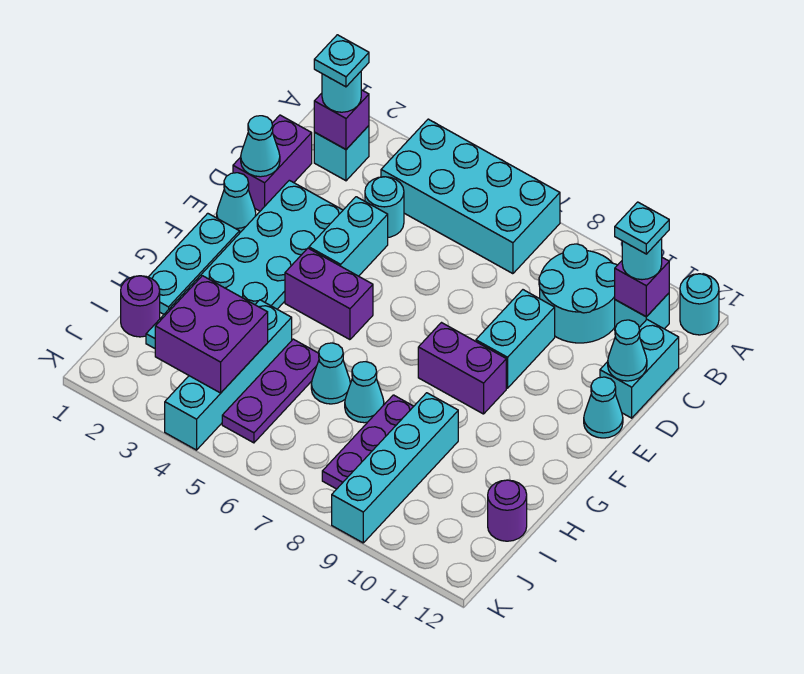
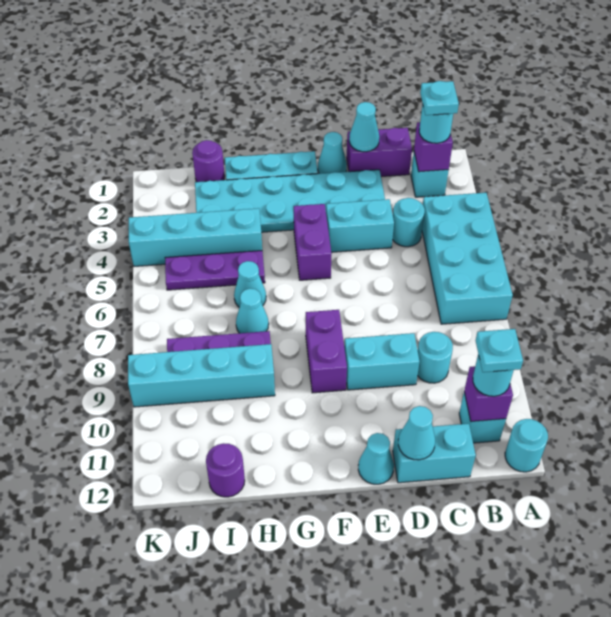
cyan round brick B9:C10 level 1 -> cyan round brick C9 level 1
purple brick I3:J4 level 2 -> none

